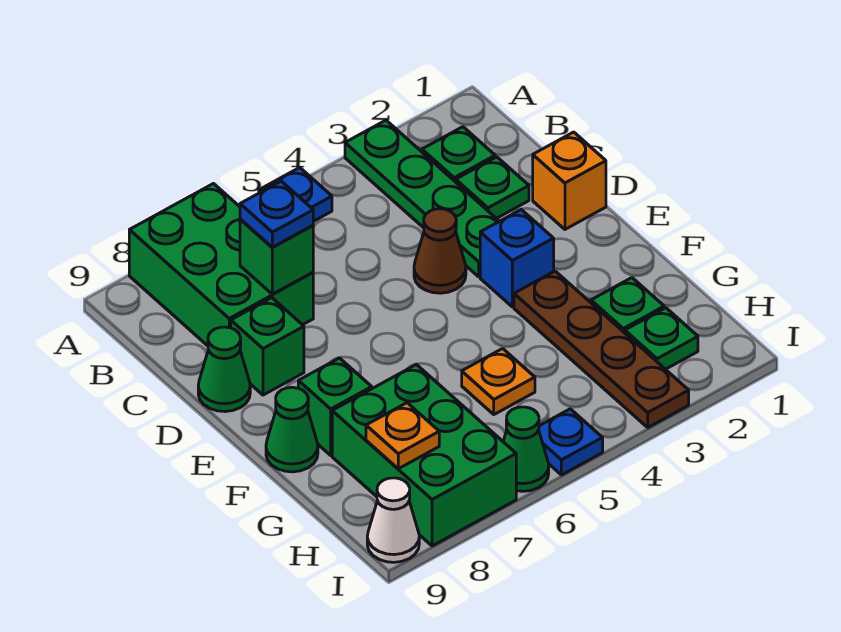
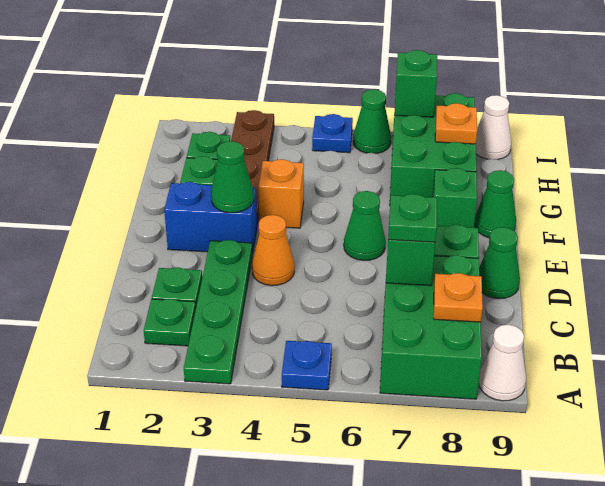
none -> white cone A9 level 1
blue plate C7 level 3 -> green plate C7 level 3
orange brick D1 level 1 -> orange brick F4 level 1
brown cone D4 level 1 -> orange cone D4 level 1
blue brick E3 level 1 -> blue brick E2:E3 level 1
none -> green cone E3 level 2
none -> green cone E6 level 1
orange plate G5 level 1 -> orange plate B8 level 2
none -> green brick I7 level 2

